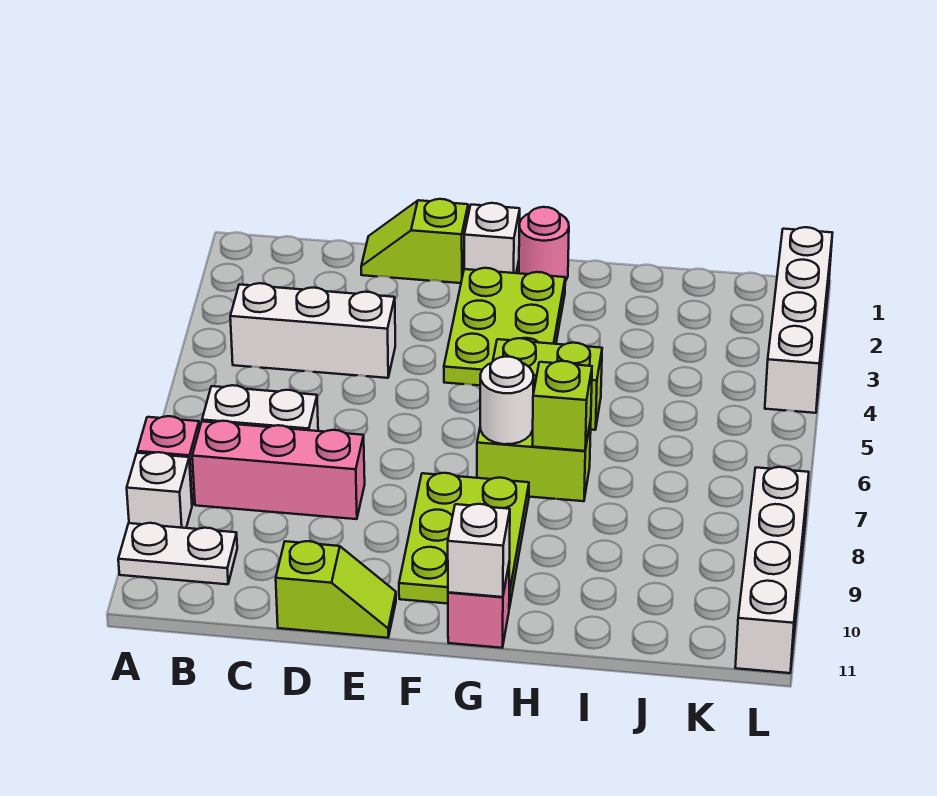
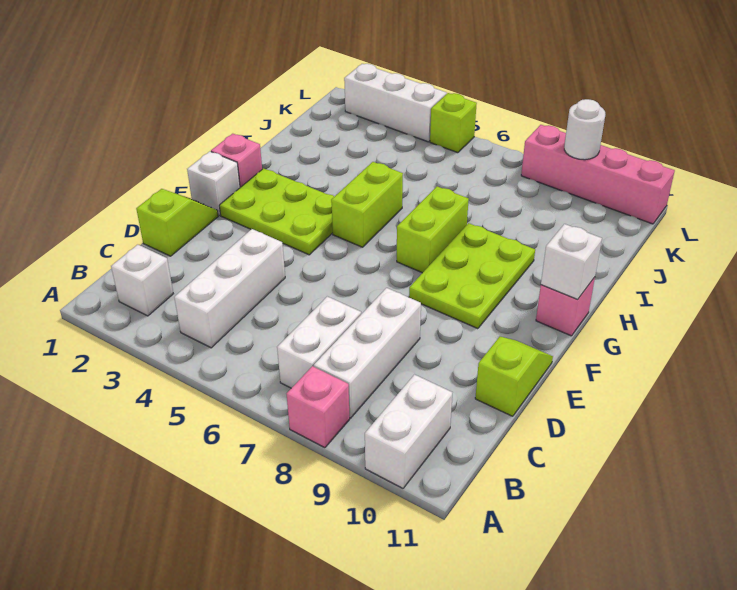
white brick A9 level 1 -> white brick B2 level 1
white plate A10:B10 level 1 -> white brick A10:B10 level 1
pink brick B8:D8 level 1 -> white brick B8:D8 level 1
lime slope D1:E1 level 1 top E -> lime slope D1:E1 level 1 top D
lime plate F8:G10 level 1 -> lime plate F8:H9 level 1
pink round brick G1 level 1 -> pink brick G1 level 1
white round brick G7 level 2 -> white round brick L9 level 2
lime brick H7 level 2 -> lime brick L5 level 1
white brick L1:L4 level 1 -> white brick L2:L4 level 1
white brick L8:L11 level 1 -> pink brick L8:L11 level 1

